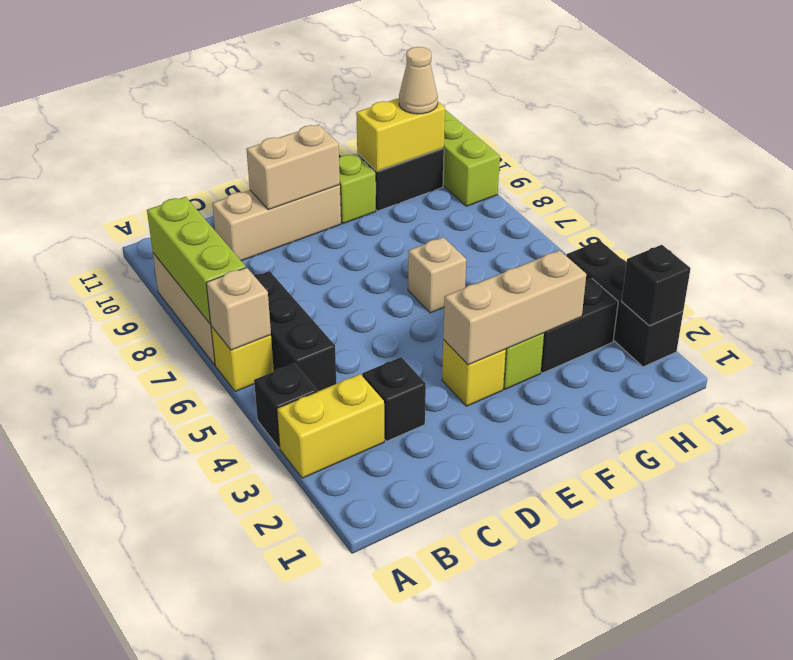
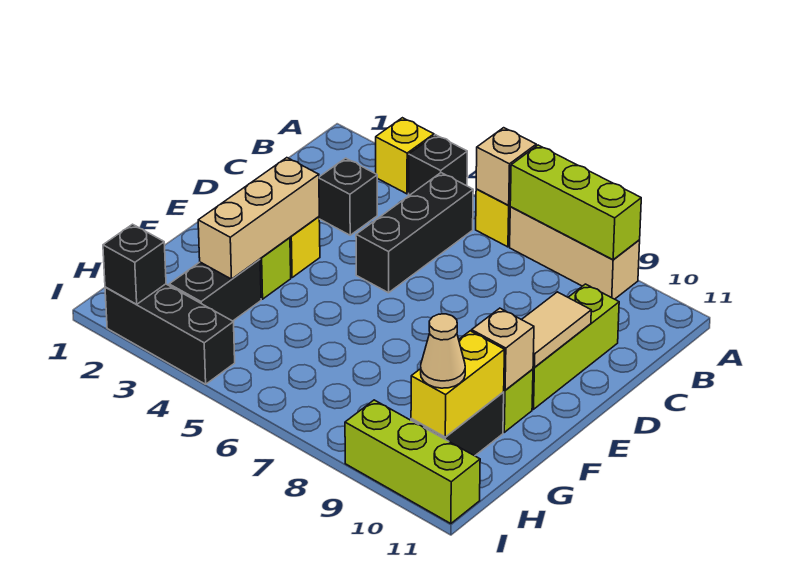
yellow brick A3:B3 level 1 -> yellow brick A3 level 1
black brick B5:B7 level 1 -> black brick B5:D5 level 1
tan brick C10:E10 level 1 -> lime brick C10:E10 level 1
tan brick D10:E10 level 2 -> tan tile D10:E10 level 2
tan brick F6 level 1 -> tan brick F10 level 2

